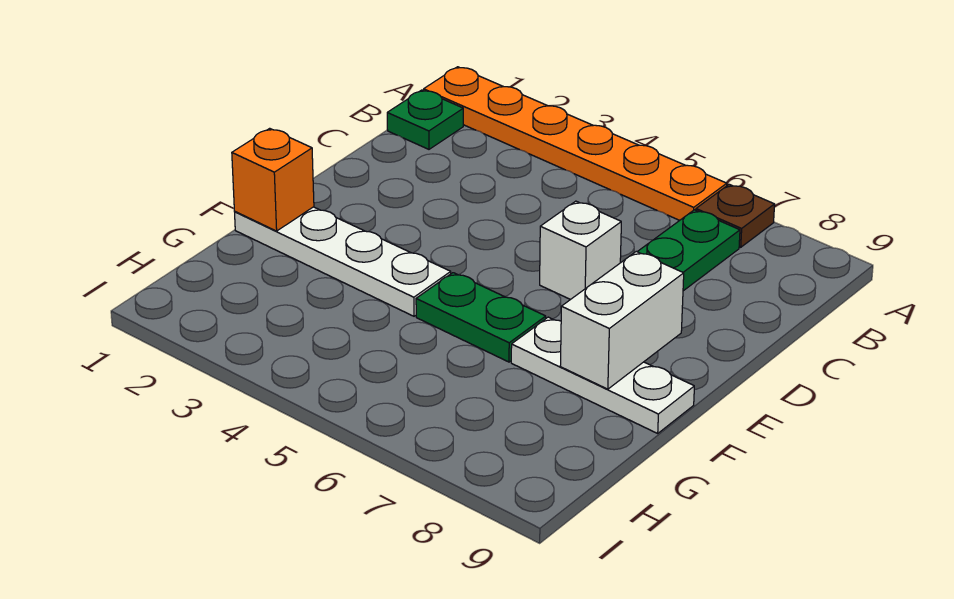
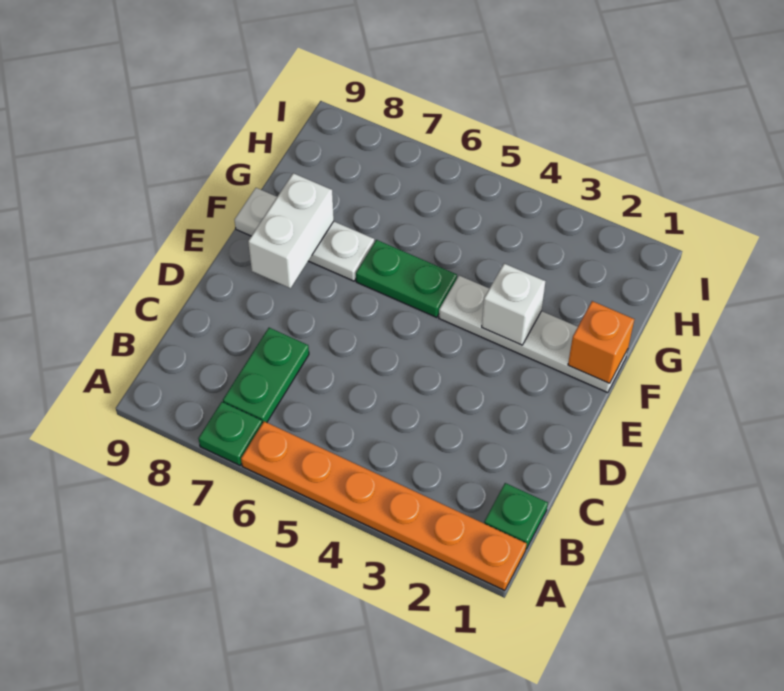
brown plate A7 level 1 -> green plate A7 level 1
white brick D6 level 1 -> white brick F3 level 2

